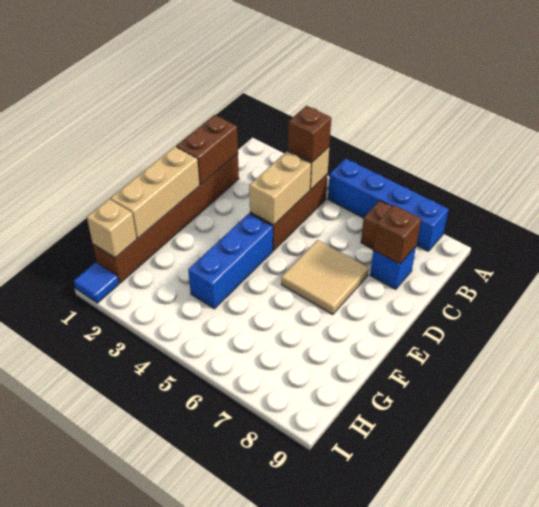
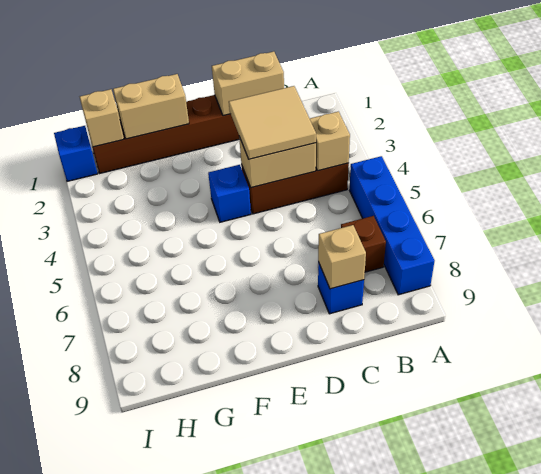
brown brick B4 level 3 -> none
brown brick C1:D1 level 2 -> tan brick C1:D1 level 2
brown brick C8 level 2 -> tan brick C8 level 2
tan tile D6:E7 level 1 -> tan tile C3:D4 level 3
tan brick E1:G1 level 2 -> tan brick F1:G1 level 2
blue brick E4:G4 level 1 -> blue brick E4 level 1
blue tile I1 level 1 -> blue brick I1 level 1

